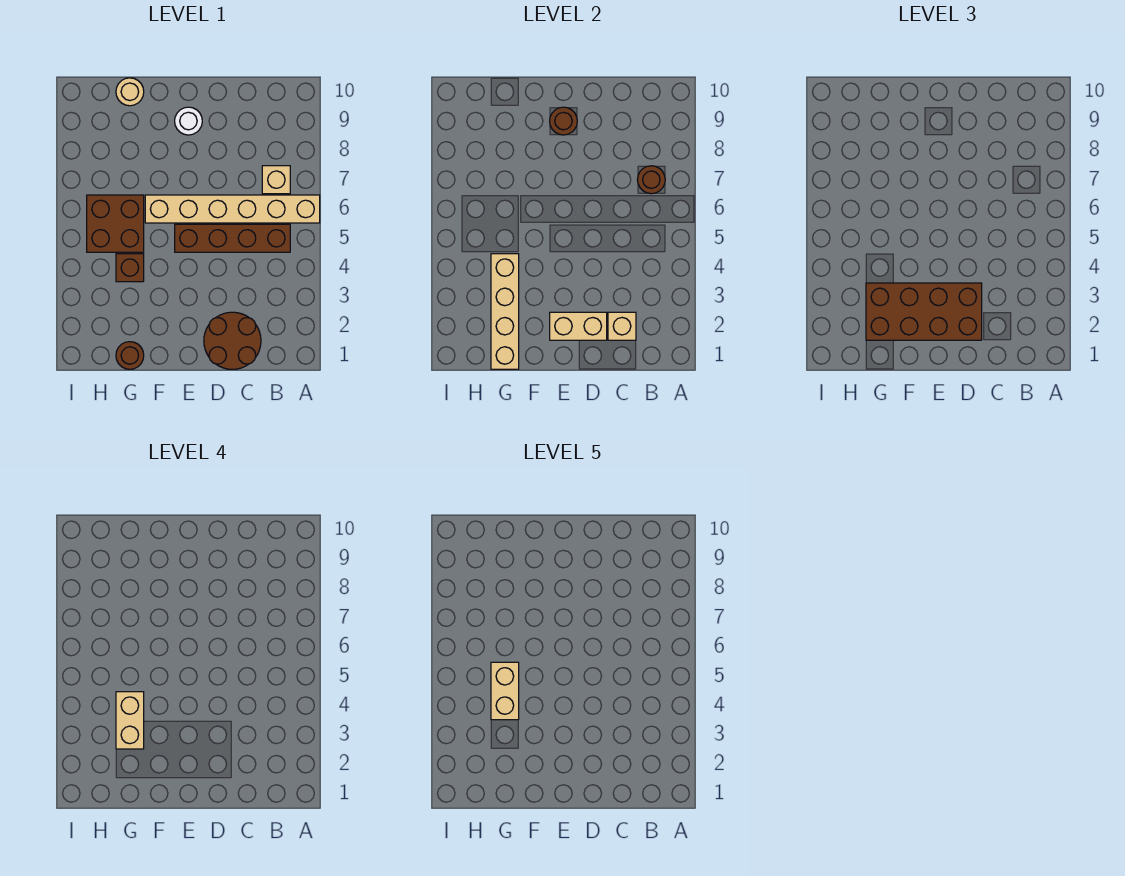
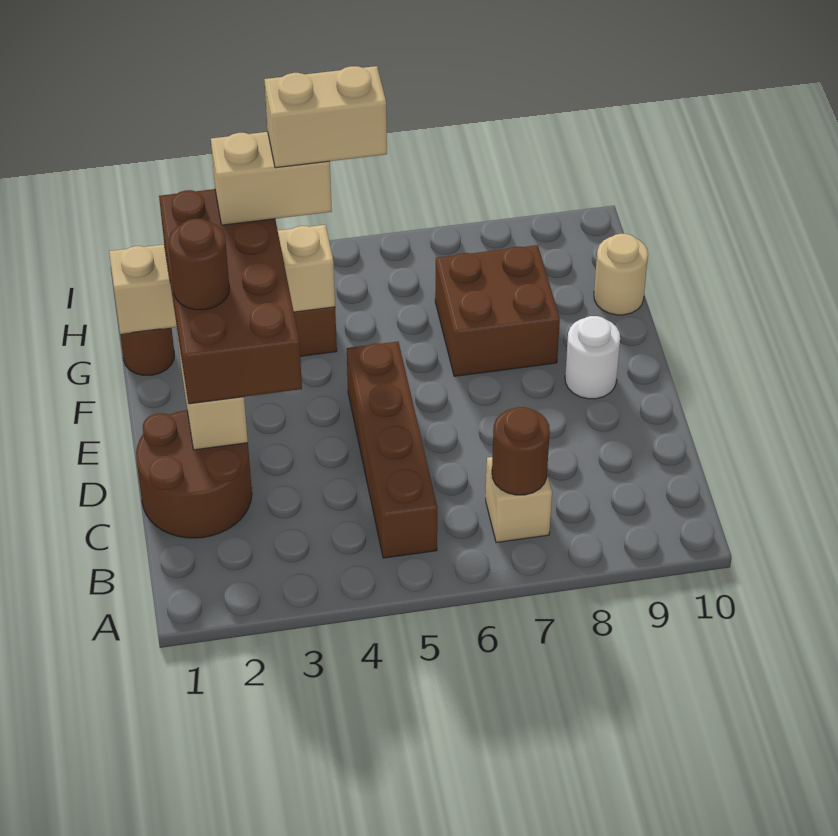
tan brick A6:F6 level 1 -> none
tan brick C2 level 2 -> none
brown round brick E9 level 2 -> brown round brick E2 level 4
brown brick G5:H6 level 1 -> brown brick F7:G8 level 1

